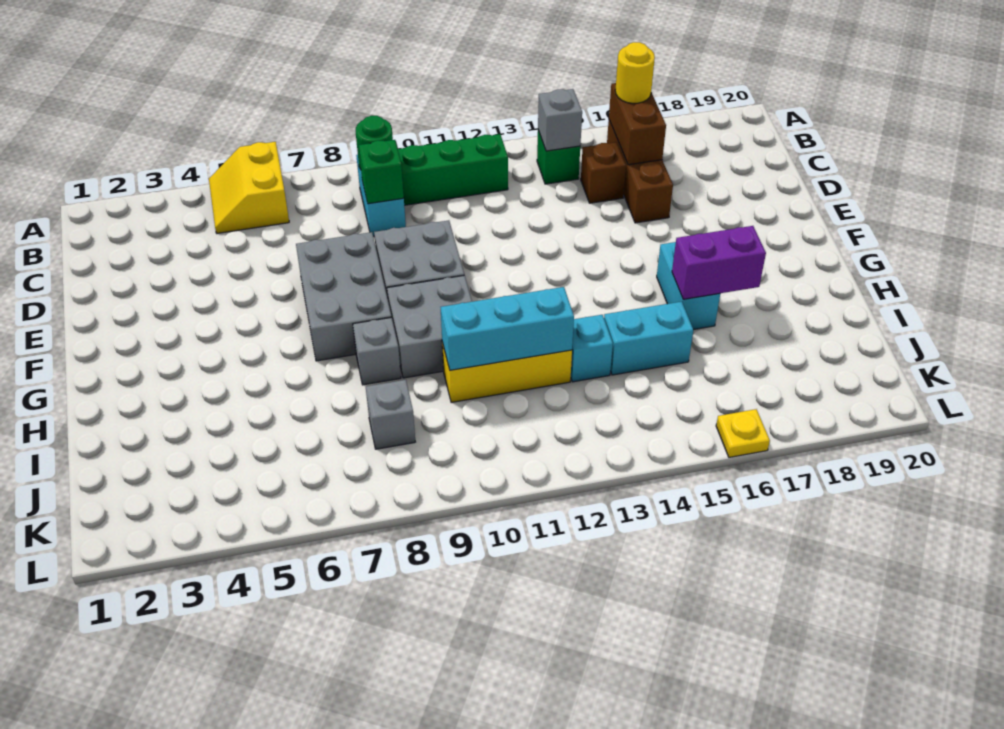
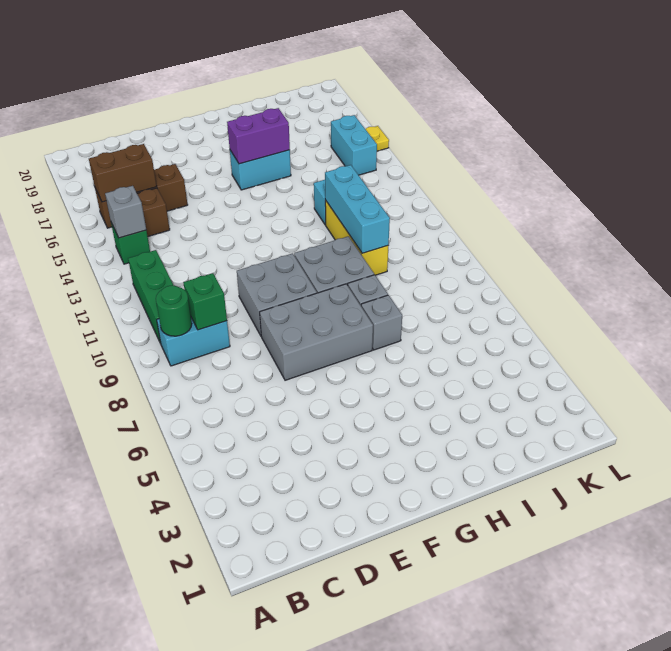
yellow slope A5:B6 level 1 top 6 -> none
yellow round brick B16 level 3 -> none
purple brick H16:H17 level 2 -> purple brick G16:H16 level 2
cyan brick I14:I15 level 1 -> cyan brick K15:K16 level 1
grey brick J8 level 1 -> grey brick H7 level 1

